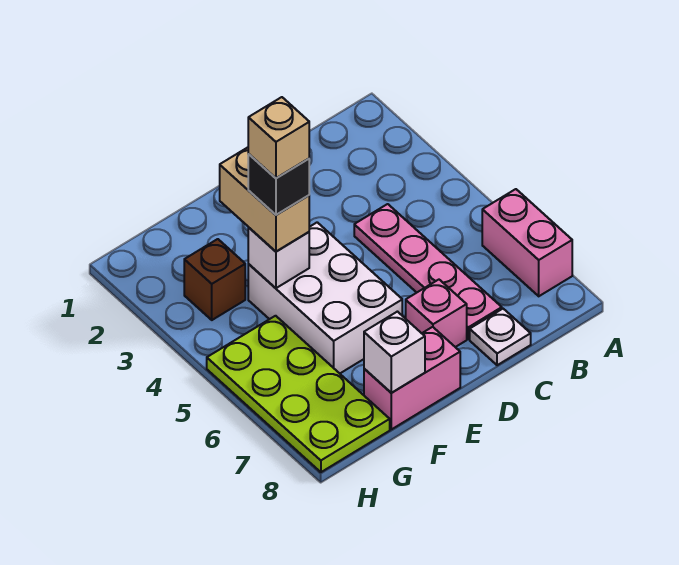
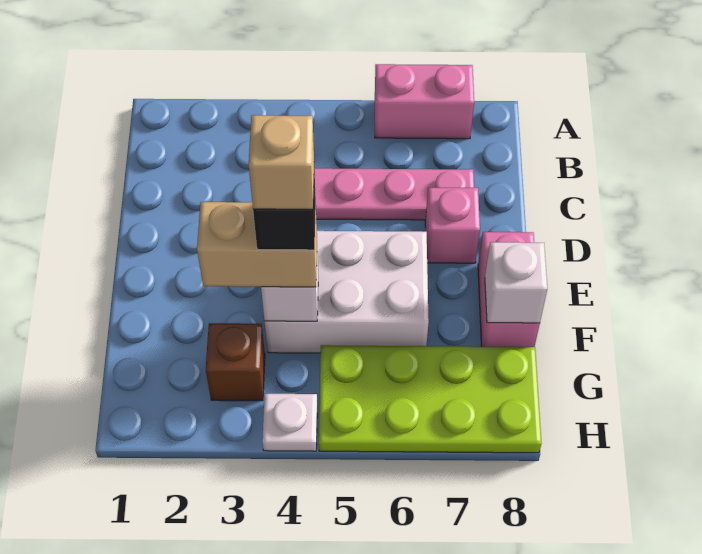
white plate C8 level 1 -> white plate H4 level 1

